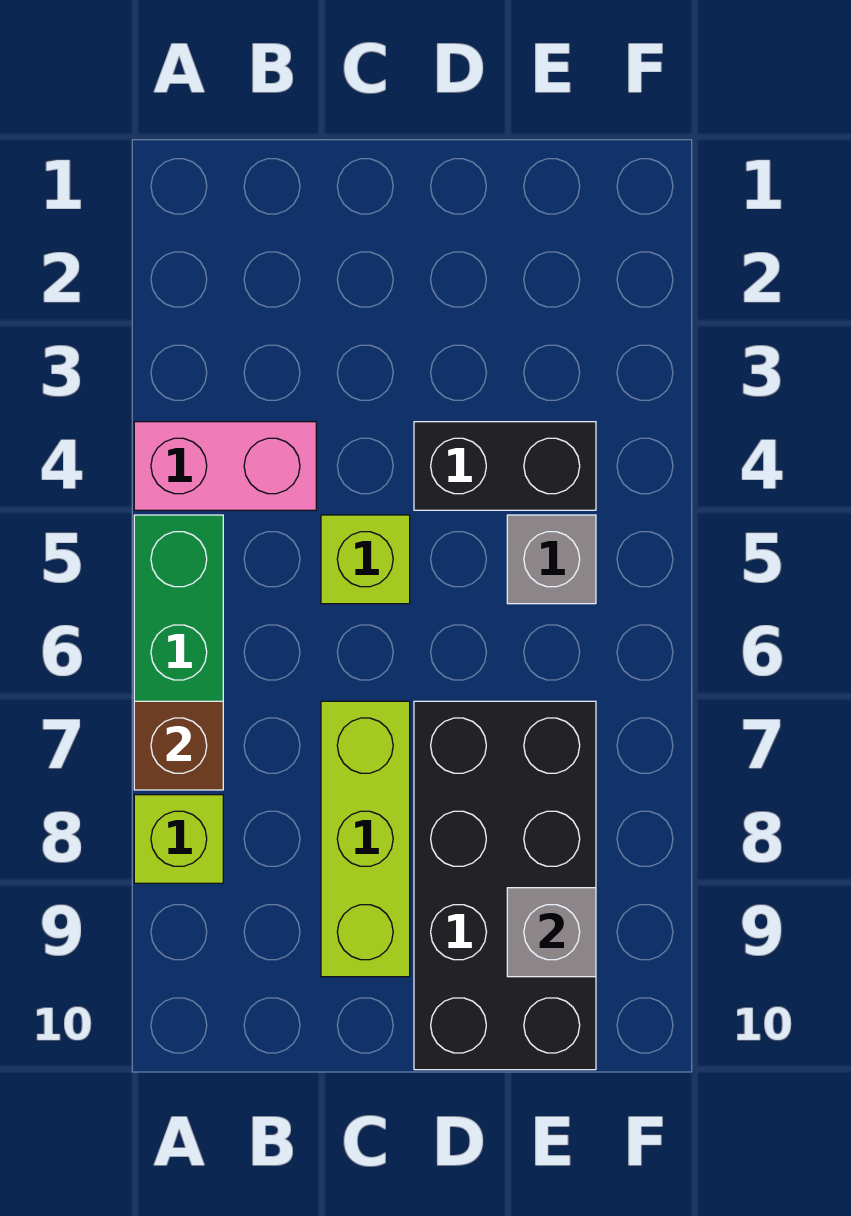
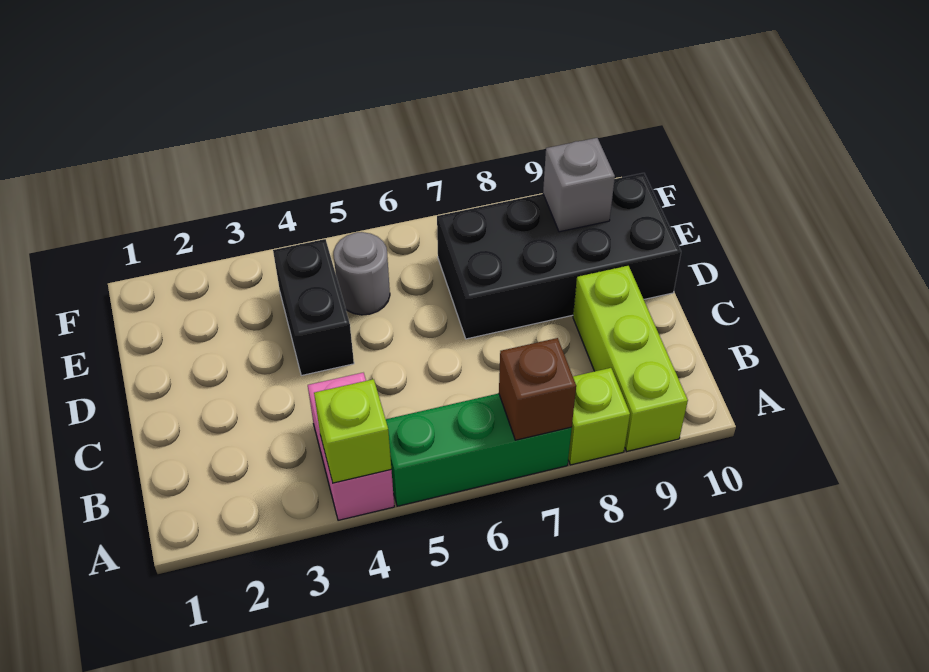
lime brick C5 level 1 -> lime brick A4 level 2
lime brick C7:C9 level 1 -> lime brick A9:C9 level 1
grey brick E5 level 1 -> grey round brick E5 level 1

